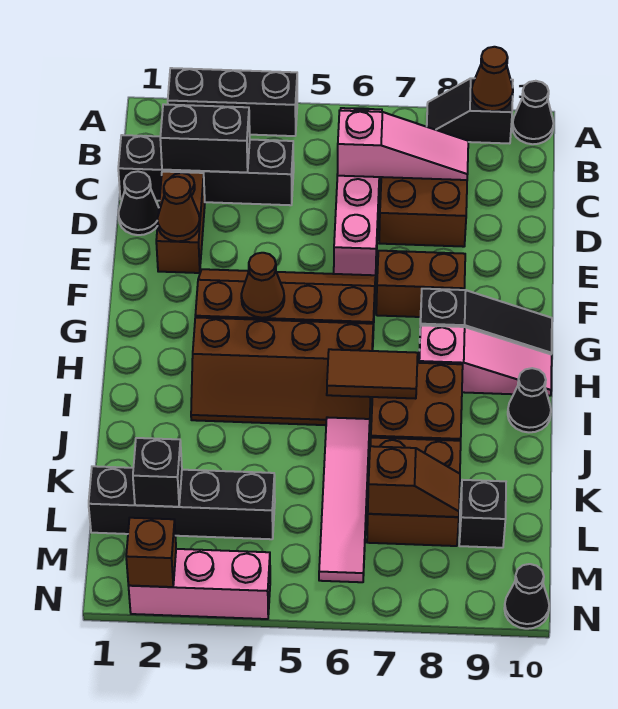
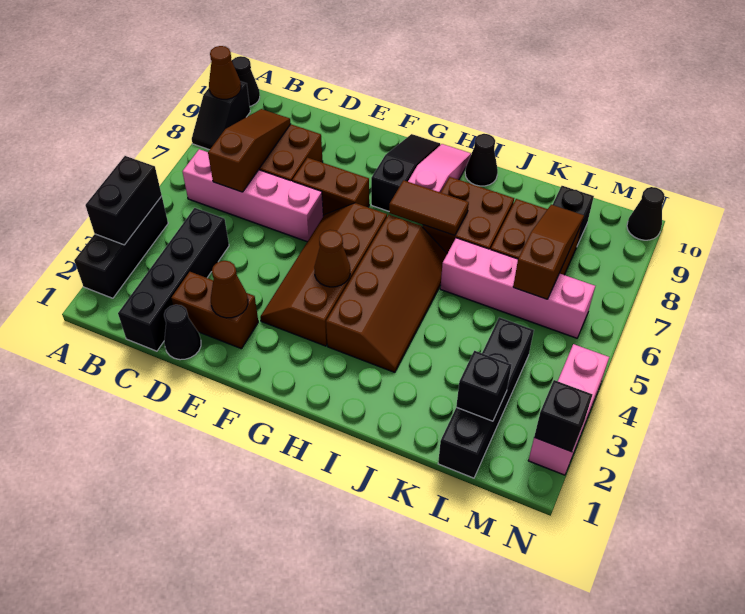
black brick C2:C3 level 2 -> black brick A3:A4 level 2
pink slope C6:C8 level 2 top 6 -> brown slope C6:C8 level 2 top 6
brown brick F7:F8 level 1 -> brown brick E7:F7 level 1
brown tile I6:I7 level 2 -> brown tile H7:I7 level 2
pink tile J6:M6 level 1 -> pink brick J6:M6 level 1
brown slope L7:L8 level 2 top 7 -> brown slope L6:L8 level 2 top 6
brown brick N2 level 2 -> black brick N2 level 2

